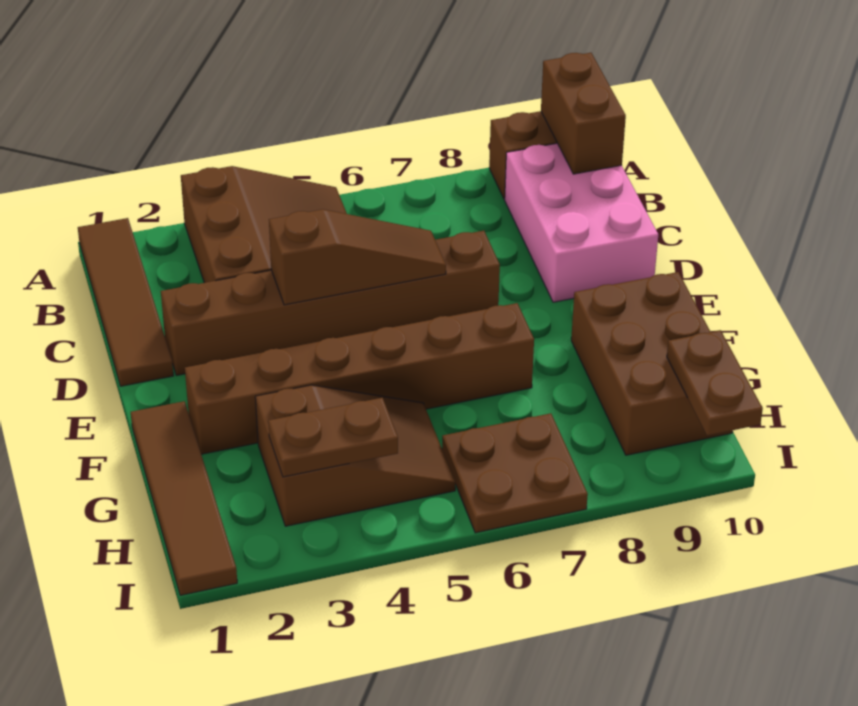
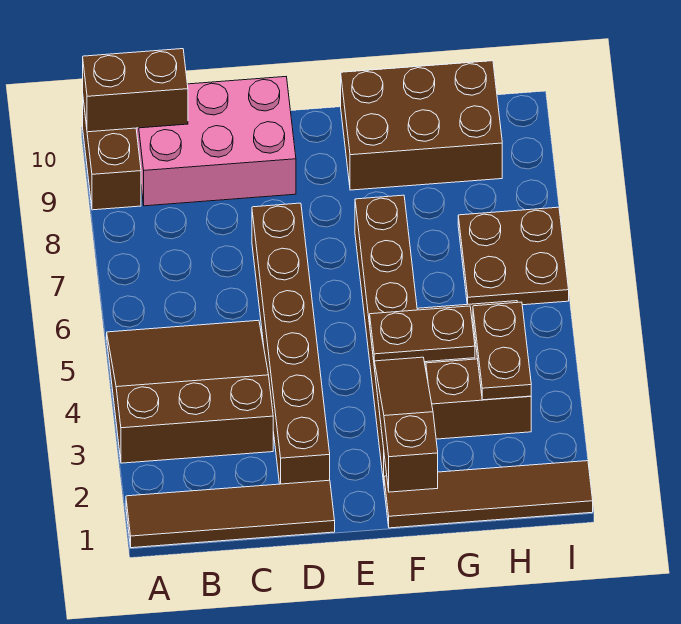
brown slope D4:D6 level 2 top 4 -> brown slope F1:F3 level 2 top 1
brown plate H10:I10 level 2 -> brown plate F4:G4 level 2

